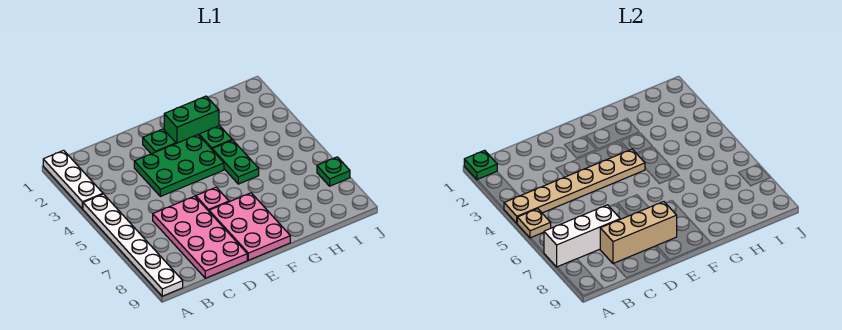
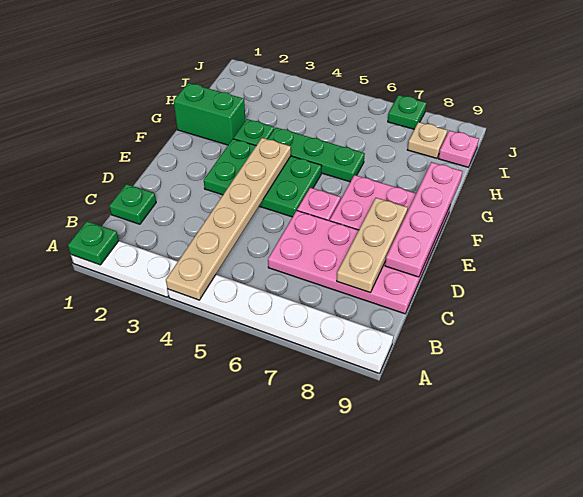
tan plate A5 level 2 -> tan plate I8 level 1
white brick A7:C7 level 2 -> none
tan brick C8:E8 level 2 -> tan plate C8:E8 level 2
green plate D3:F4 level 1 -> green plate E3:F5 level 1
none -> pink plate D9:G9 level 2
green plate E2 level 1 -> green plate C1 level 1
green brick F2:G2 level 1 -> green brick G1:G2 level 1
green plate G4:G5 level 1 -> green plate G4:G6 level 1
none -> pink plate I9 level 1

